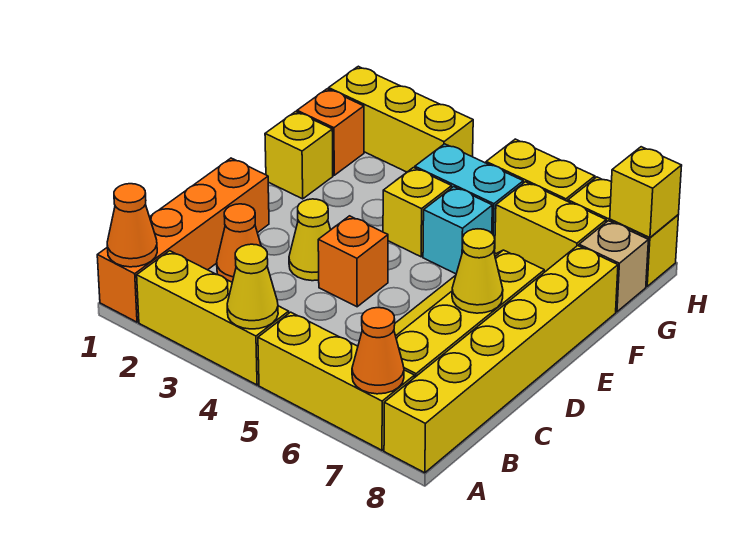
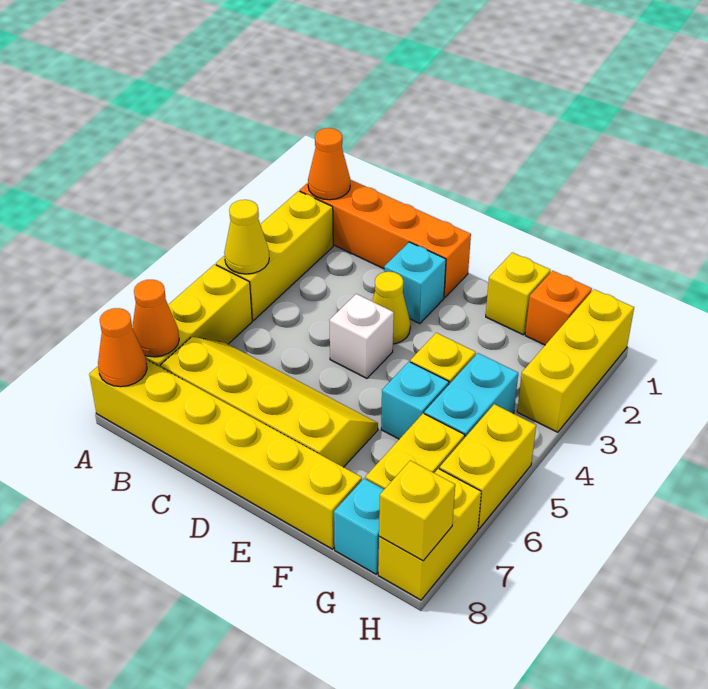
orange cone C2 level 1 -> orange cone A8 level 2
none -> cyan brick D2 level 1
orange brick D4 level 1 -> white brick D4 level 1
yellow cone D7 level 2 -> none
tan brick G8 level 1 -> cyan brick G8 level 1

